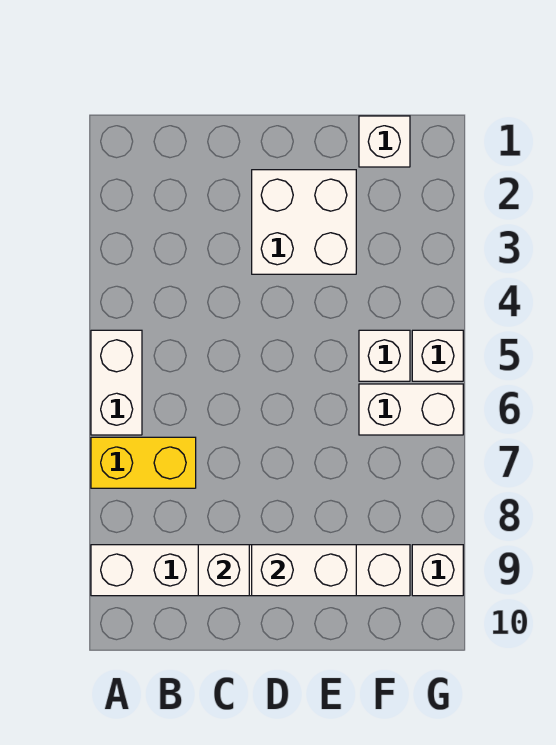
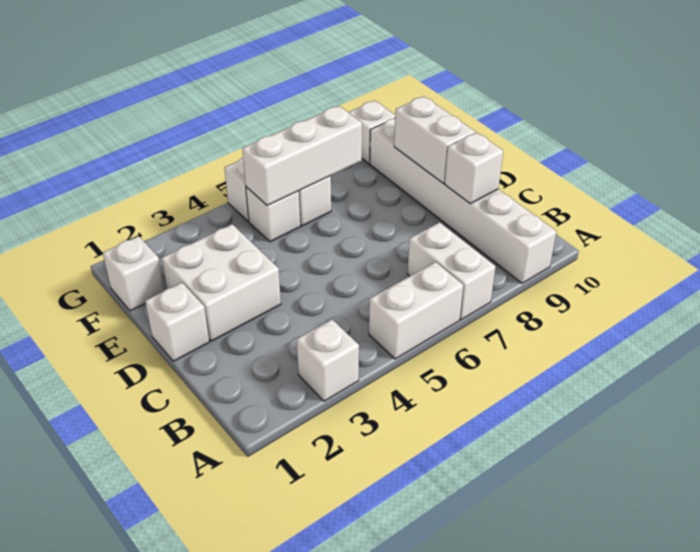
none -> white brick A3 level 1
yellow brick A7:B7 level 1 -> white brick A7:B7 level 1
none -> white brick D1 level 1
none -> white brick F5:F7 level 2

